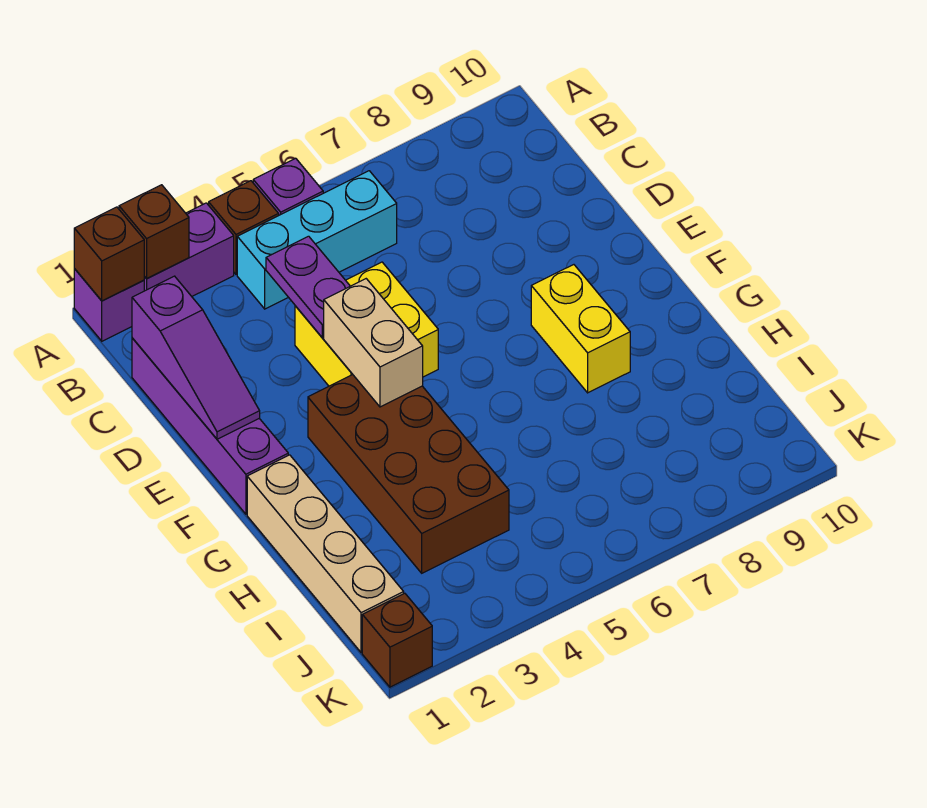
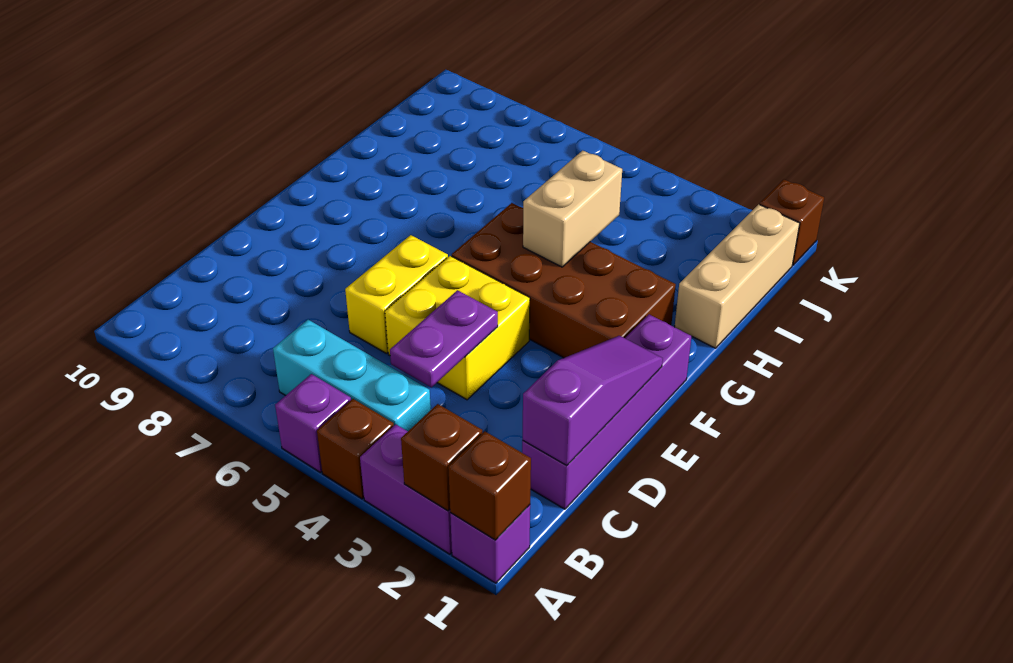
tan brick E4:F4 level 2 -> tan brick G4:H4 level 2
brown brick F3:I4 level 1 -> brown brick F2:G5 level 1
yellow brick F8:G8 level 1 -> yellow brick D6:E6 level 1
tan brick G1:J1 level 1 -> tan brick H1:J1 level 1

